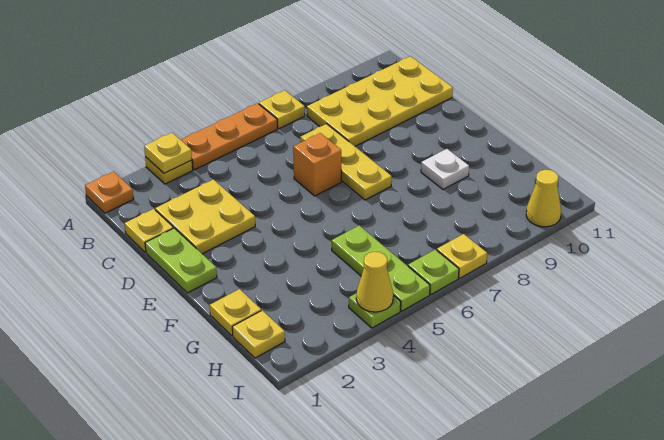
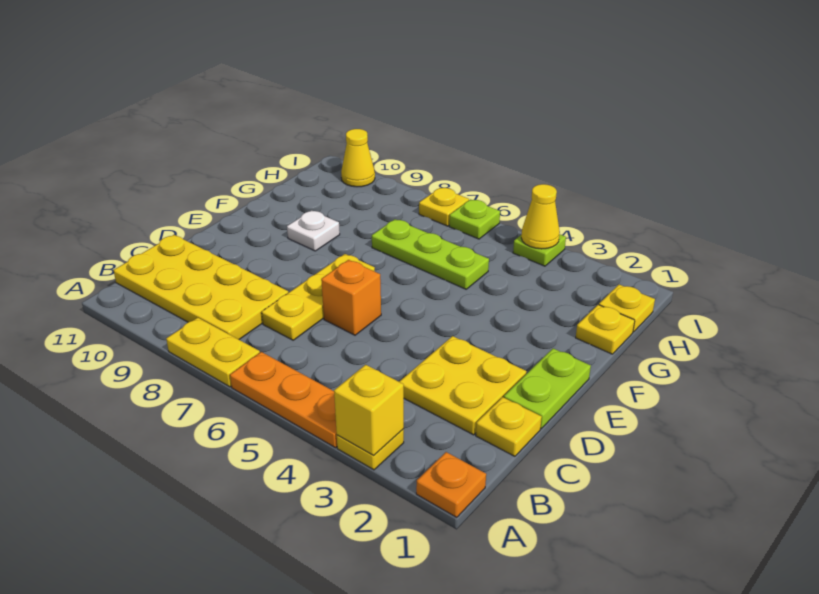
yellow plate A3 level 2 -> yellow brick A3 level 2
yellow plate A7 level 1 -> yellow plate A7:A8 level 1
lime plate G5:I5 level 1 -> lime plate G5:G7 level 1

